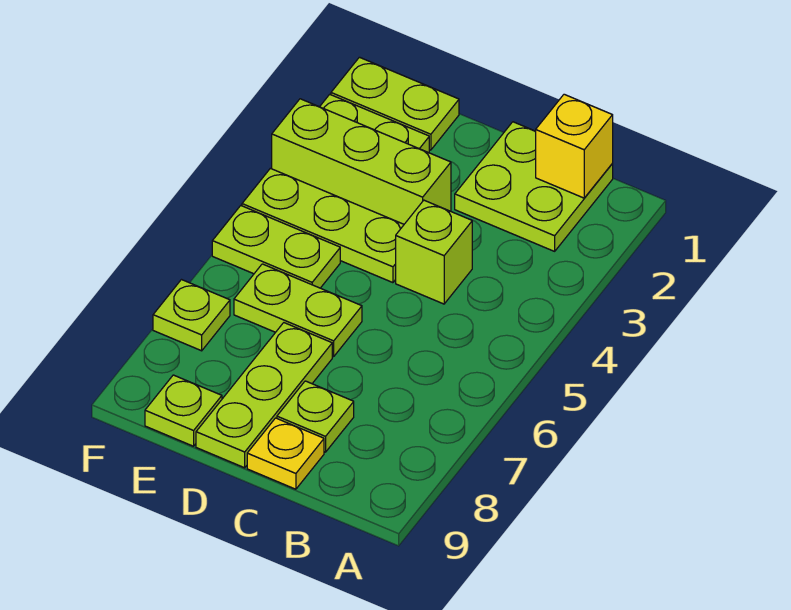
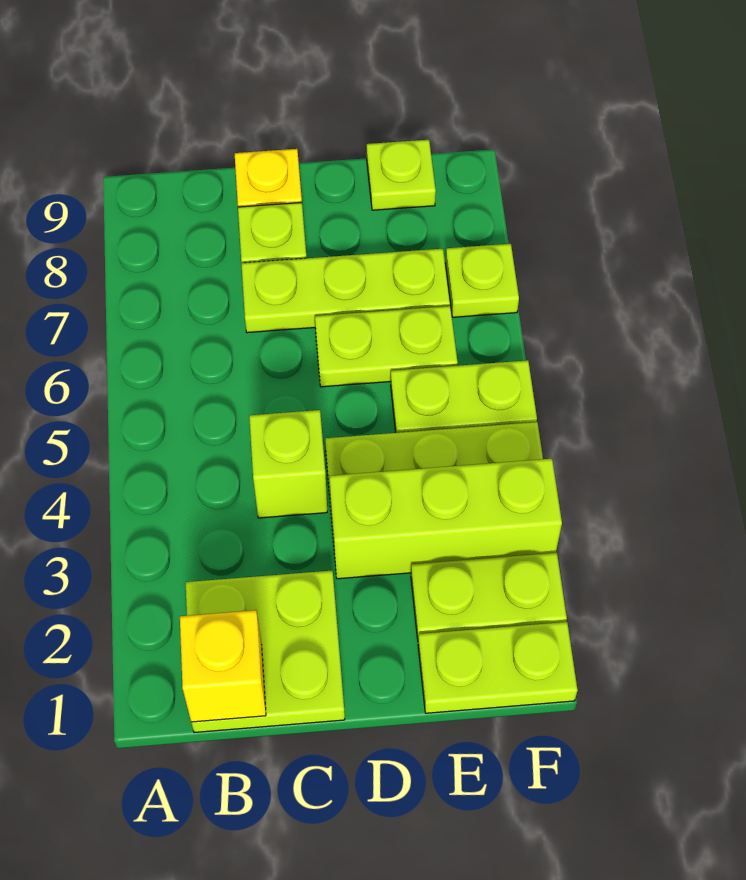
lime plate D7:D9 level 1 -> lime plate C7:E7 level 1

